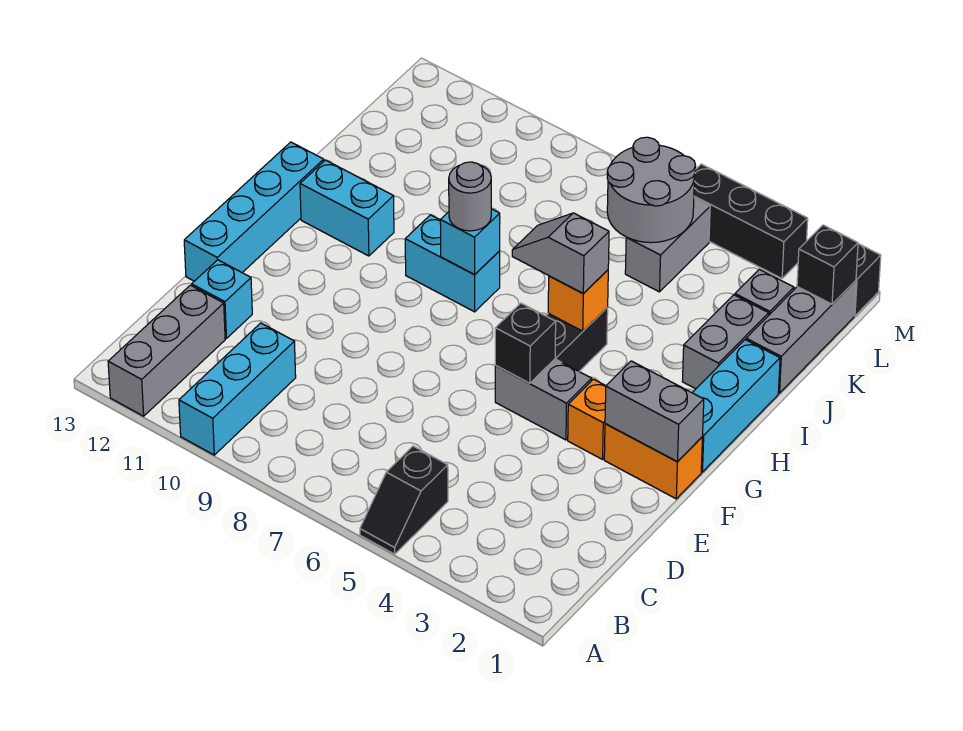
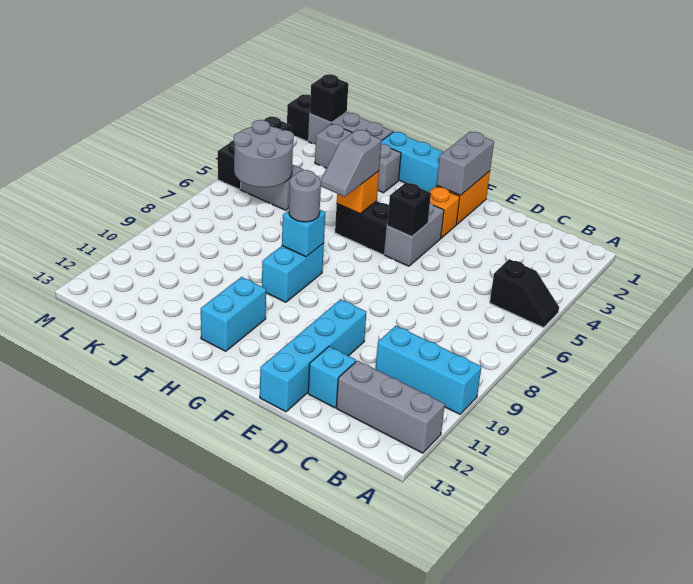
cyan brick E13:H13 level 1 -> cyan brick E10:E13 level 1

